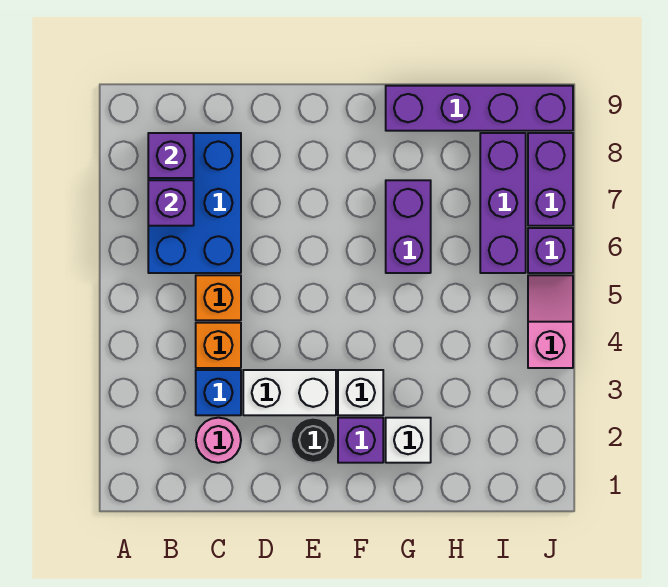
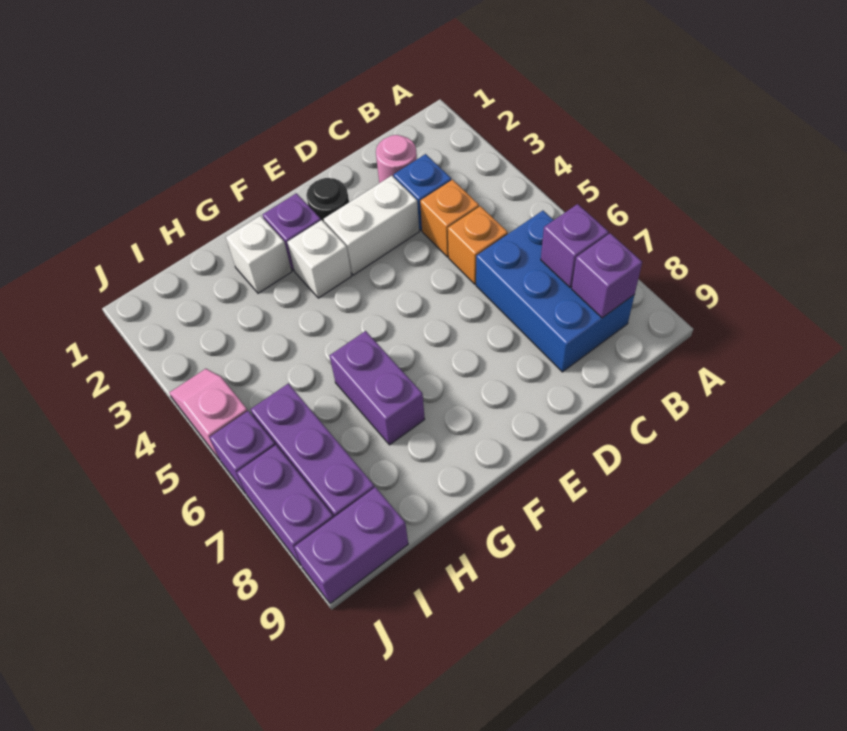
purple brick G9:J9 level 1 -> purple brick I9:J9 level 1
pink slope J4:J5 level 1 top 4 -> pink slope J4:J5 level 1 top 5

